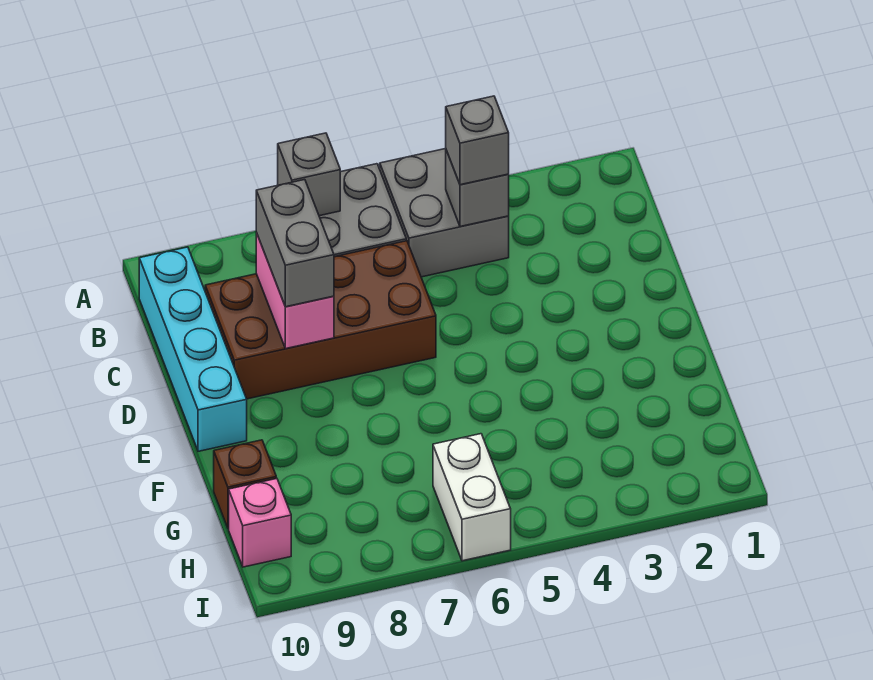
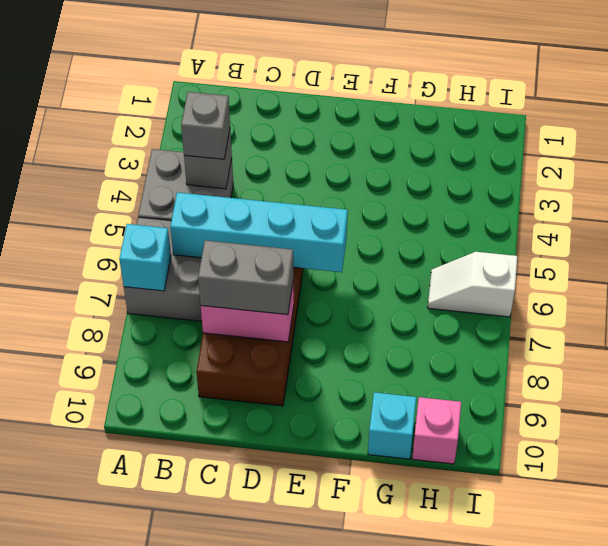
grey brick A7 level 2 -> cyan brick A7 level 2
cyan brick B10:E10 level 1 -> cyan brick B6:E6 level 2
brown brick G10 level 1 -> cyan brick G10 level 1
white brick H6:I6 level 1 -> white slope H6:I6 level 1 top I

